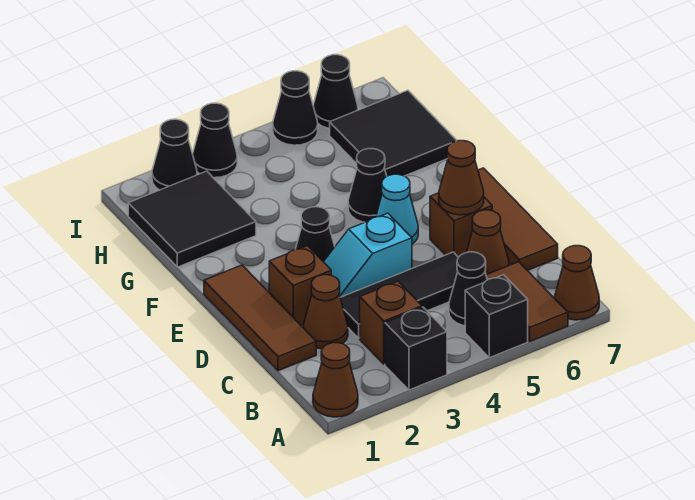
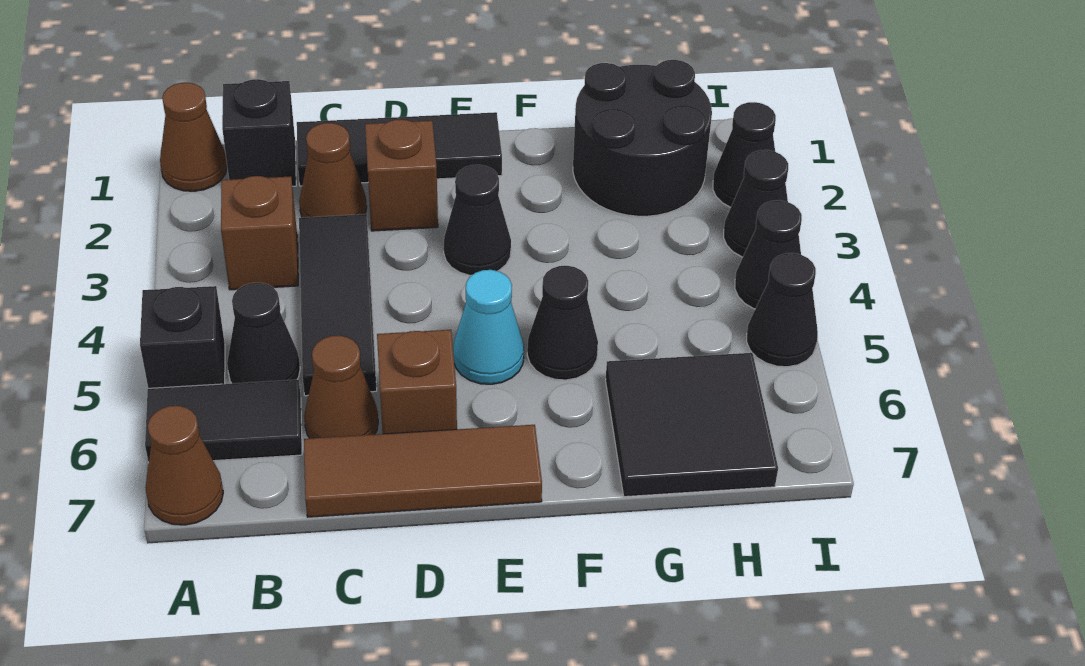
black brick A3 level 1 -> black brick B1 level 1
brown tile A6:B6 level 1 -> black tile A6:B6 level 1
brown tile C1:E1 level 1 -> black tile C1:E1 level 1
cyan slope D3:D4 level 1 top 4 -> none
brown cone D6 level 2 -> none
black tile G1:H2 level 1 -> black round brick G1:H2 level 1
black cone I6 level 1 -> black cone I4 level 1

